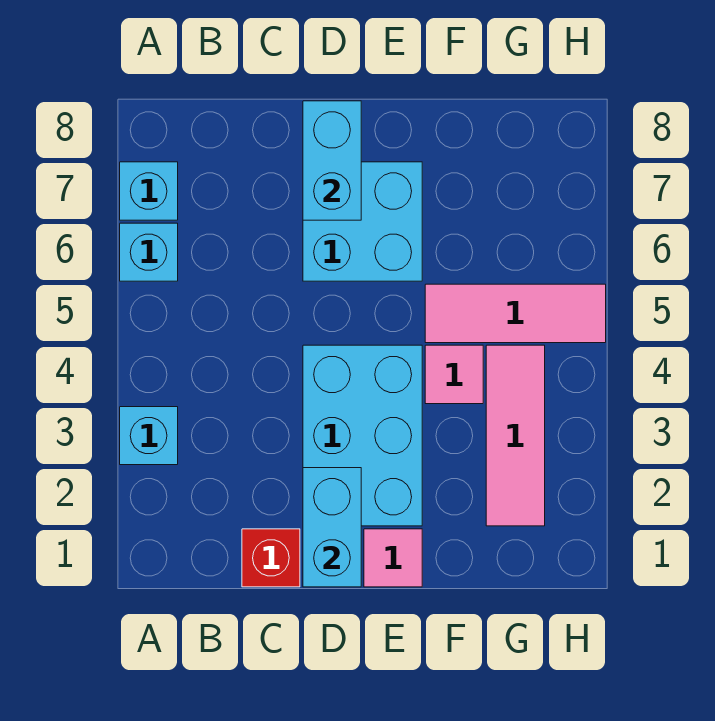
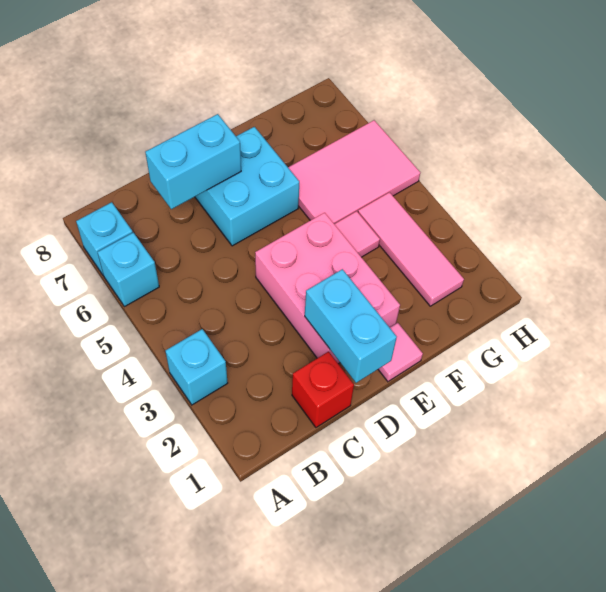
cyan brick D2:E4 level 1 -> pink brick D2:E4 level 1
cyan brick D7:D8 level 2 -> cyan brick C7:D7 level 2
pink tile F5:H5 level 1 -> pink tile F5:H6 level 1

